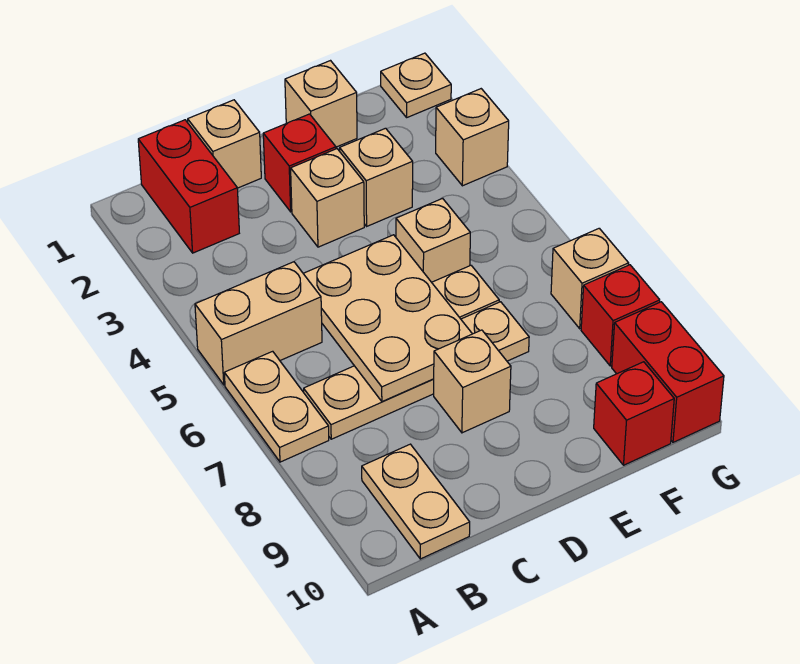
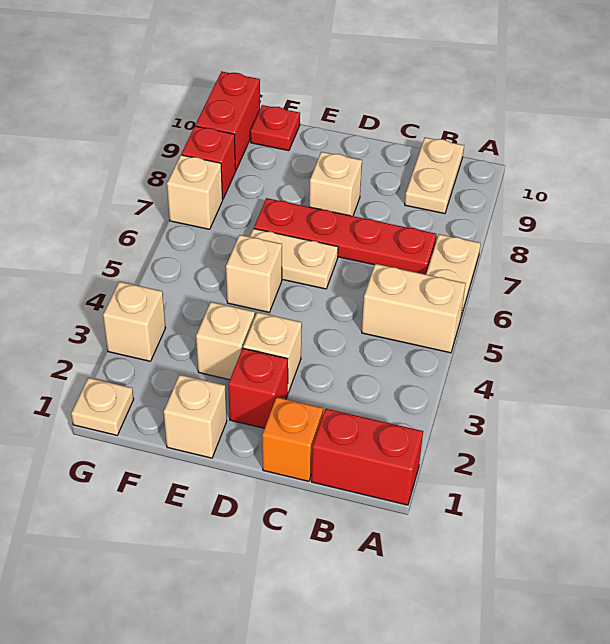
red brick B1:B2 level 1 -> red brick A1:B1 level 1
tan plate B7:E7 level 1 -> red plate B7:E7 level 1
tan brick C1 level 1 -> orange brick C1 level 1
tan plate C5:D7 level 2 -> none
red brick F10 level 1 -> red plate F10 level 1

